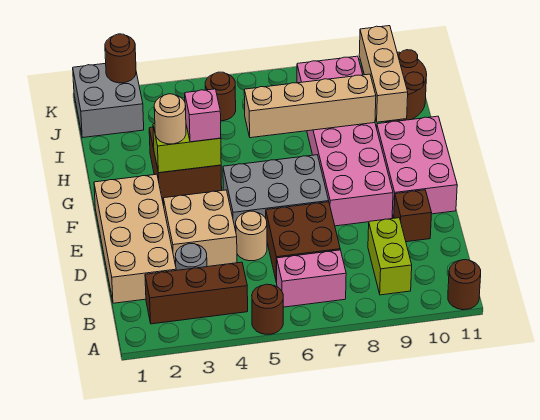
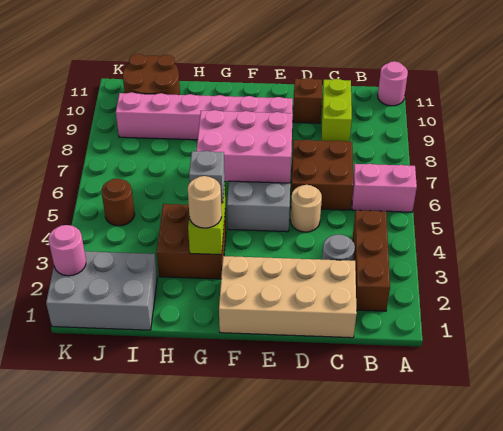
brown round brick A5 level 1 -> none
brown round brick A11 level 1 -> pink round brick A11 level 1
pink brick B6:B7 level 1 -> pink brick A6:B6 level 1
lime brick B9:C9 level 1 -> lime brick C9:C10 level 1
tan brick D3:E4 level 1 -> none
pink brick E8:J9 level 1 -> pink brick E9:J9 level 1
pink brick E10:G11 level 1 -> pink brick E6:G7 level 2
pink brick G4 level 3 -> grey brick G4 level 3
tan brick H6:H9 level 2 -> none
tan brick H10:J10 level 2 -> none
grey brick J1:K2 level 1 -> grey brick I1:K2 level 1
brown round brick K2 level 2 -> pink round brick K2 level 2

